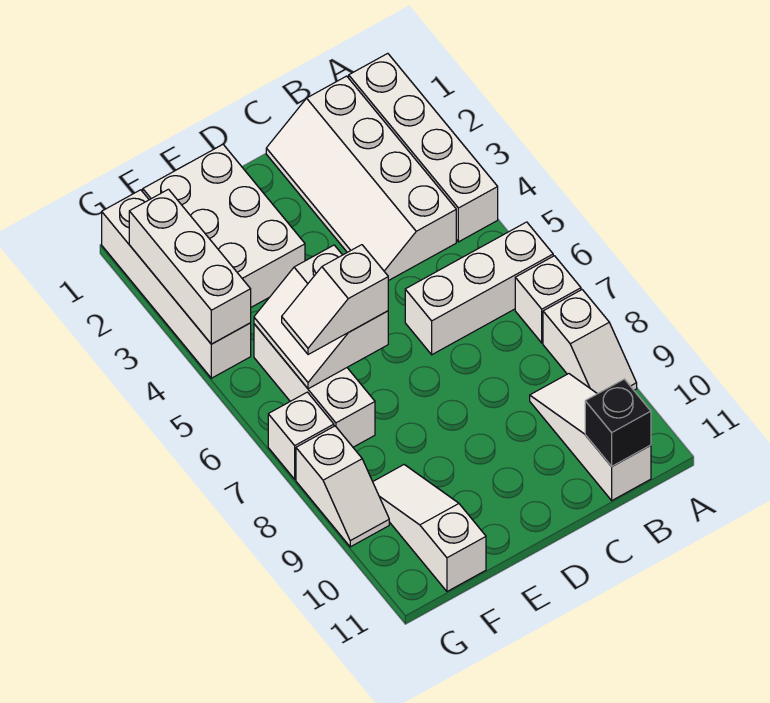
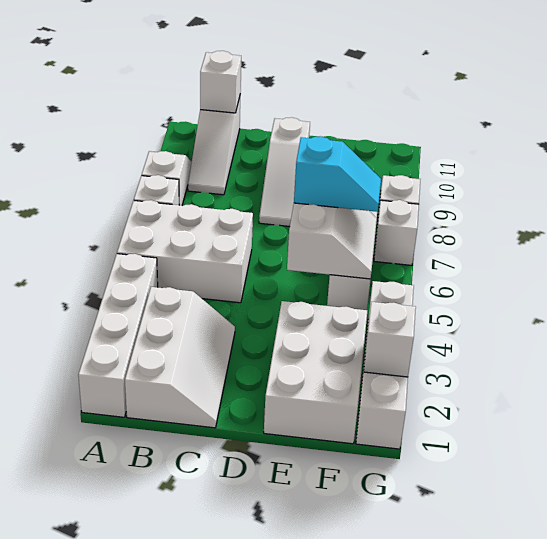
white brick A6:C6 level 1 -> white brick A5:C6 level 1
white slope B1:C4 level 1 top B -> white slope B1:C3 level 1 top B
black brick B11 level 2 -> white brick B11 level 2
white slope E6:F6 level 3 top E -> cyan slope E6:F6 level 3 top E
white slope F9:F11 level 1 top 11 -> white slope D8:D10 level 1 top 10
white brick G2:G4 level 2 -> white brick G2 level 2

